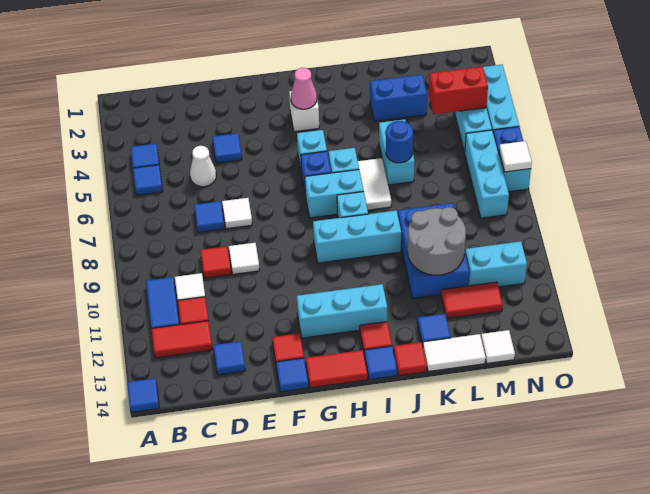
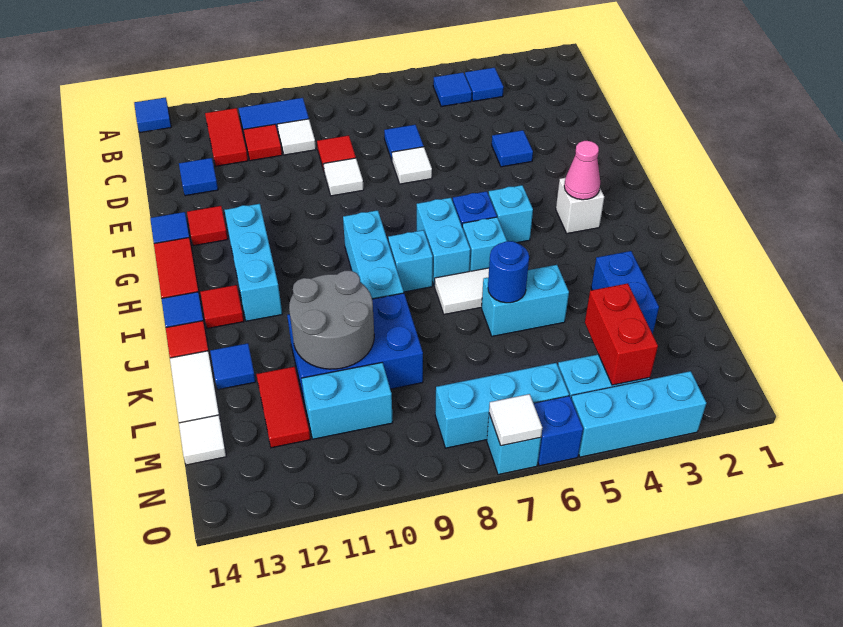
white cone D5 level 1 -> none
cyan brick M11:N11 level 1 -> cyan brick M10:M11 level 1

